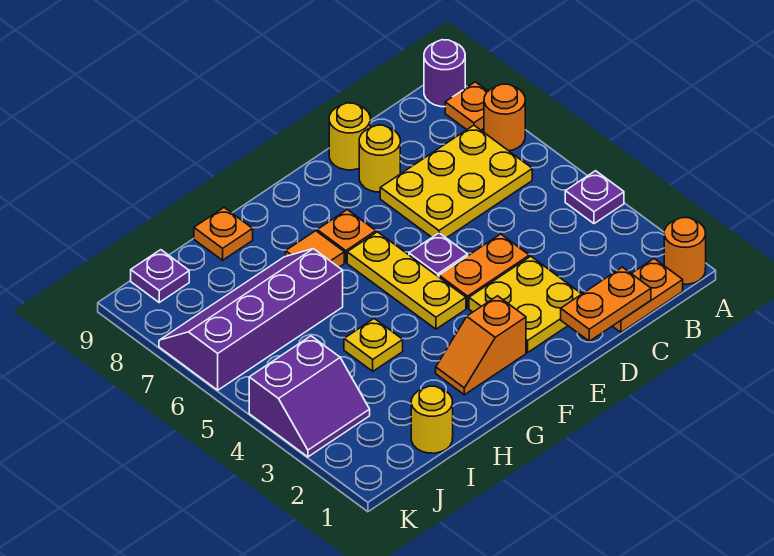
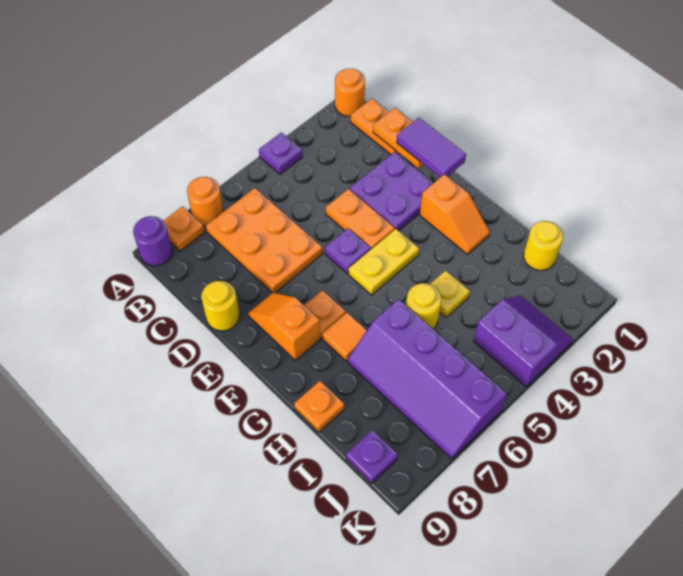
yellow plate B6:D7 level 1 -> orange plate B6:D7 level 1
none -> purple tile D1:E1 level 3
yellow plate D2:E3 level 1 -> purple plate D2:E3 level 1
yellow round brick D8 level 1 -> yellow round brick H5 level 1
none -> orange slope E8:F8 level 1 top F
yellow plate F4:F6 level 1 -> yellow plate F4:F5 level 1

